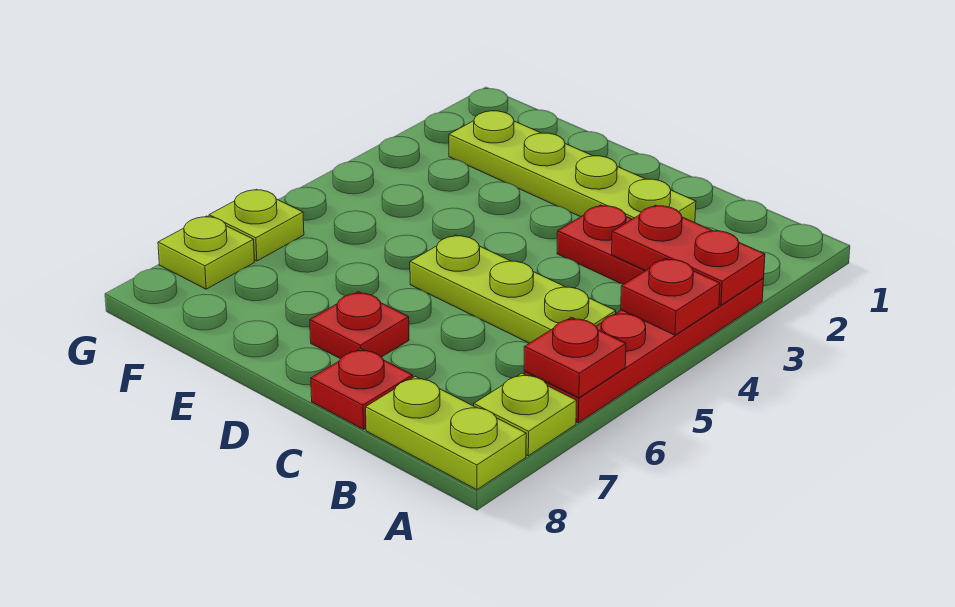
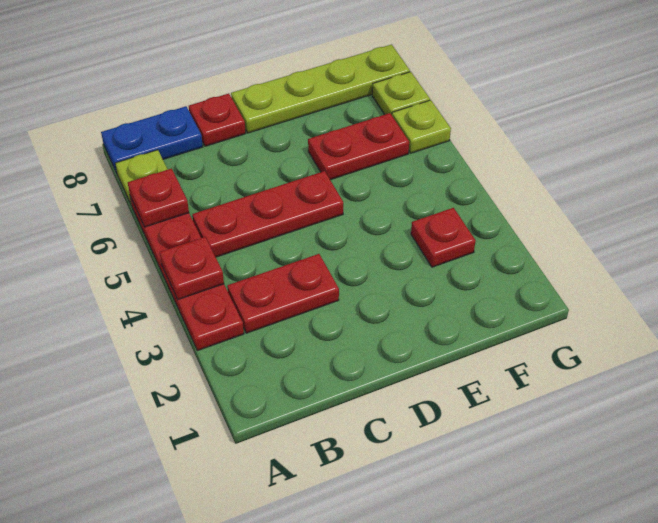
red plate A3:B3 level 2 -> red plate E6:F6 level 1
lime plate A8:B8 level 1 -> blue plate A8:B8 level 1
lime plate B5:D5 level 1 -> red plate B5:D5 level 1
lime plate C2:F2 level 1 -> lime plate D8:G8 level 1
red plate D7 level 1 -> red plate F3 level 1

